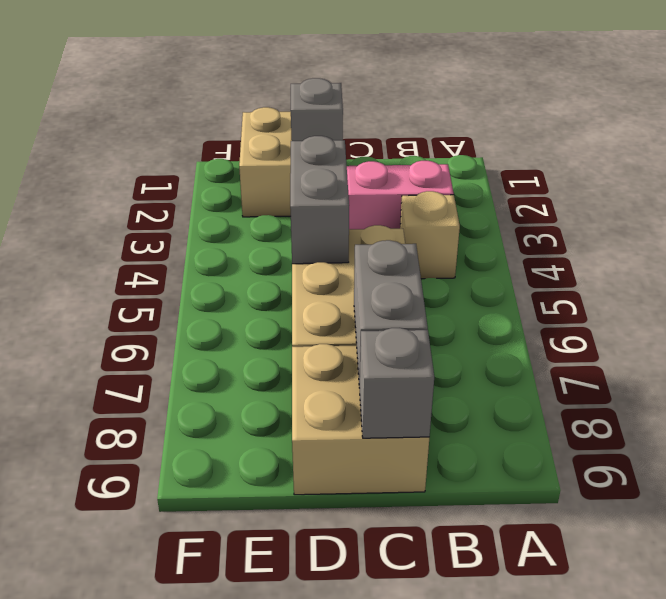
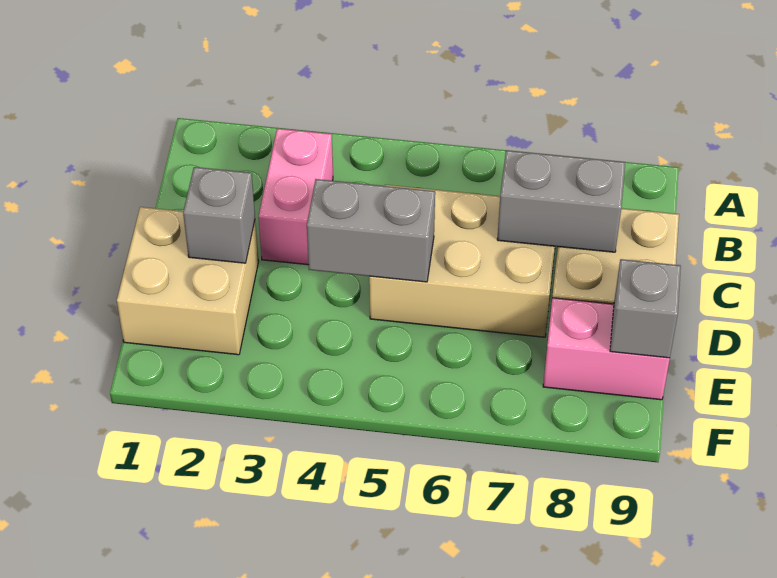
tan brick B4 level 1 -> none
grey brick C9 level 2 -> grey brick E9 level 2
none -> pink brick E8:E9 level 1

